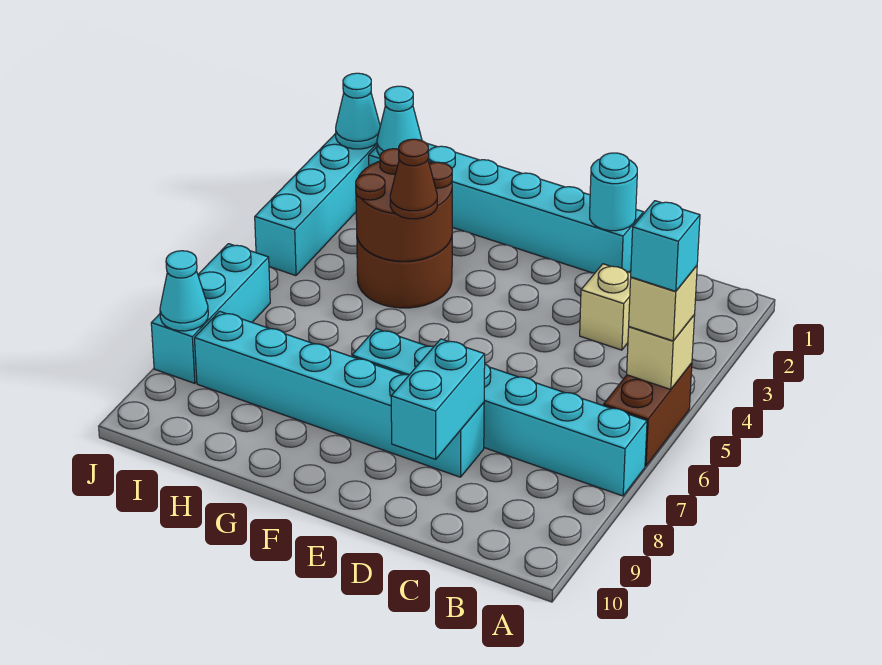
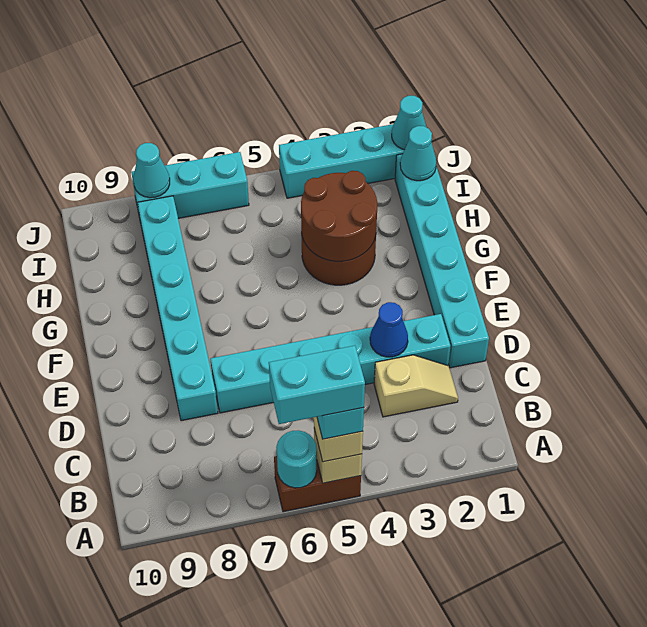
cyan brick A7:F7 level 1 -> cyan brick D2:D7 level 1
cyan round brick D1 level 2 -> cyan round brick A6 level 2
none -> blue cone D3 level 2
cyan brick D8:D9 level 2 -> cyan brick A5:A6 level 5
brown cone G4 level 3 -> none

